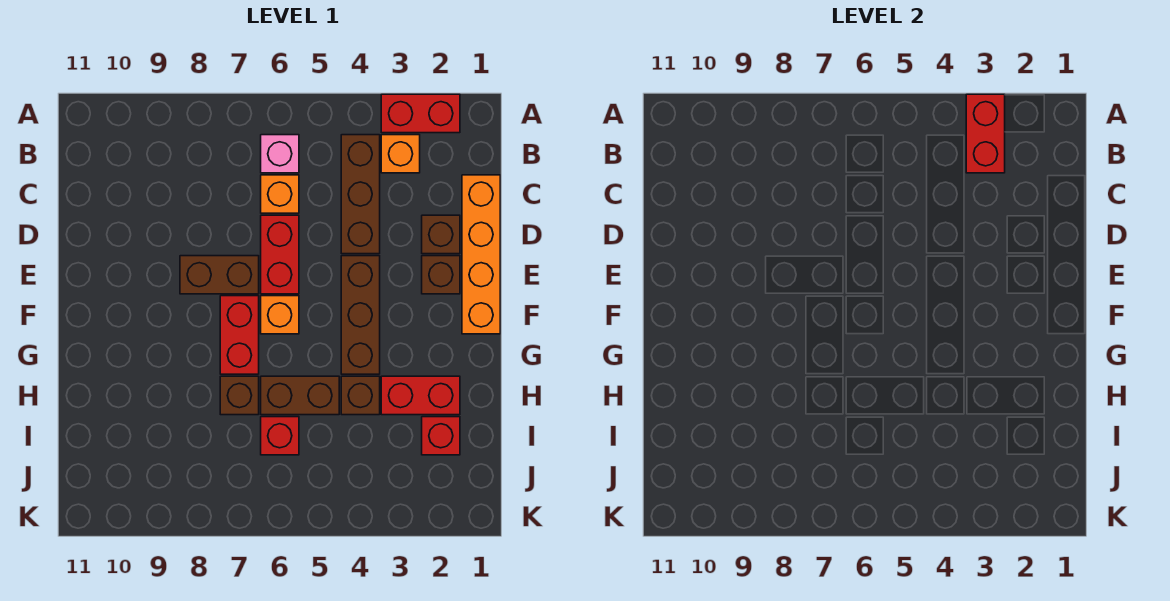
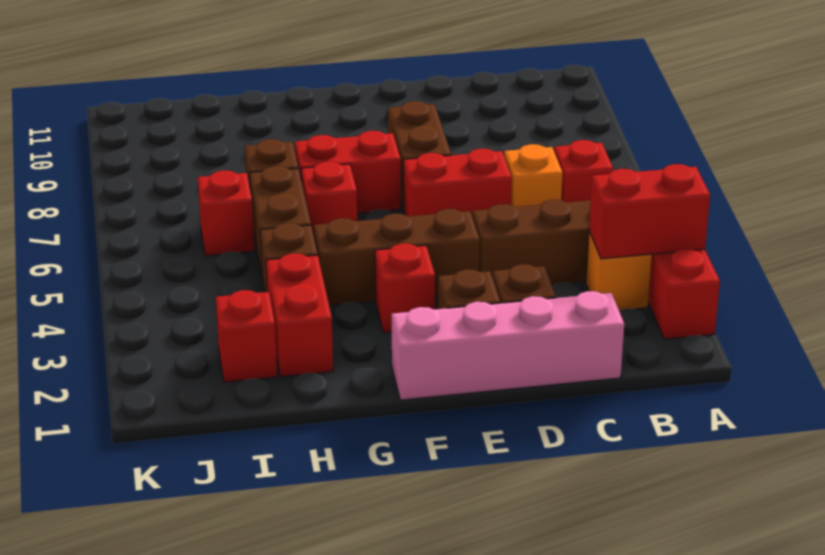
pink brick B6 level 1 -> red brick B6 level 1
orange brick C1:F1 level 1 -> pink brick C1:F1 level 1
none -> red brick F3 level 1
orange brick F6 level 1 -> none
none -> red brick G6 level 1

